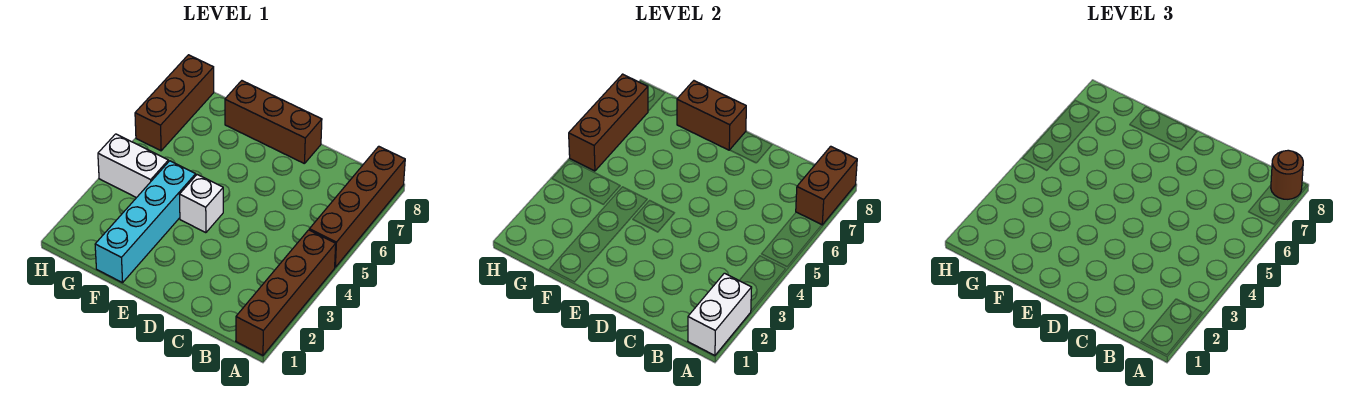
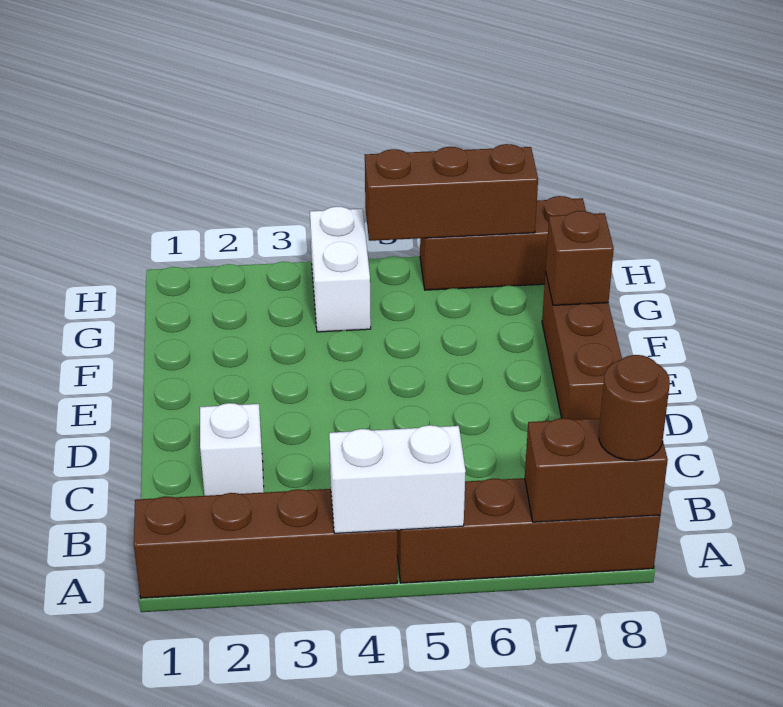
white brick A1:A2 level 2 -> white brick A4:A5 level 2
white brick E4 level 1 -> white brick C2 level 1
brown brick E8:F8 level 2 -> brown brick F8 level 2
cyan brick F1:F4 level 1 -> none

